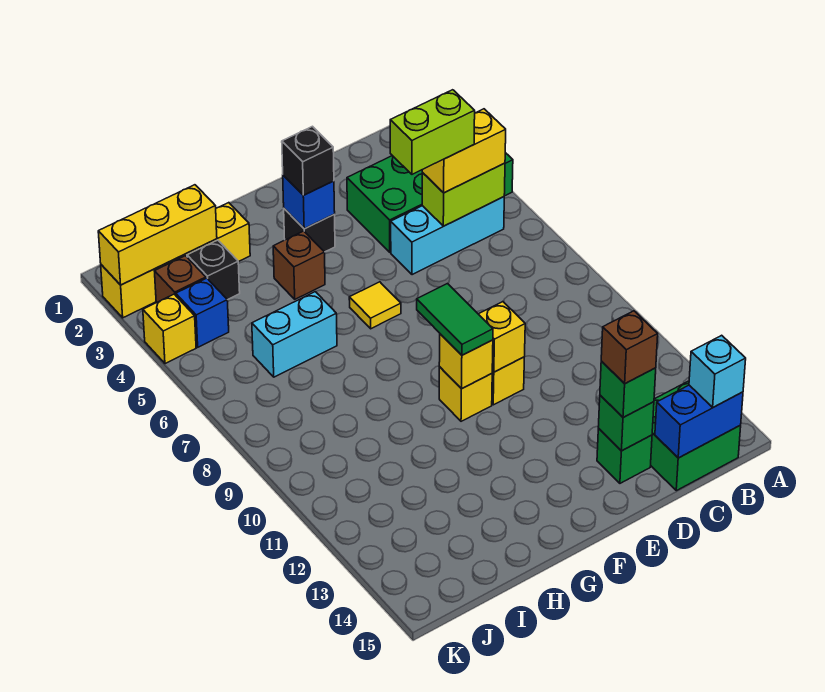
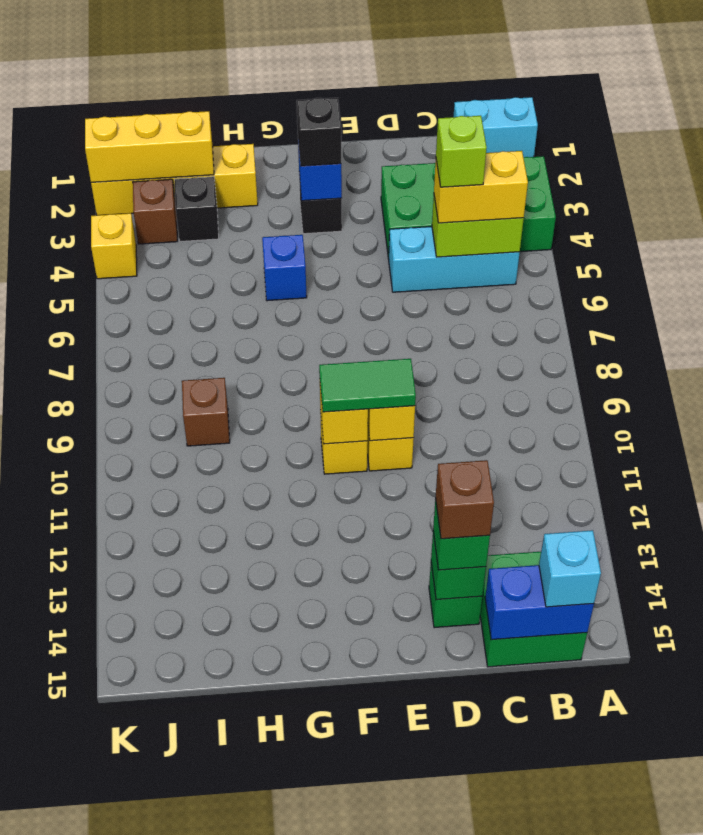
lime brick C5:D5 level 4 -> lime brick C5 level 4
yellow tile F6 level 1 -> none
green tile F9:F10 level 3 -> green tile E10:F10 level 3
brown brick G4 level 1 -> brown brick I9 level 1
cyan brick H6:I6 level 1 -> cyan brick A1:B1 level 1
blue brick J4 level 1 -> blue brick G5 level 1

